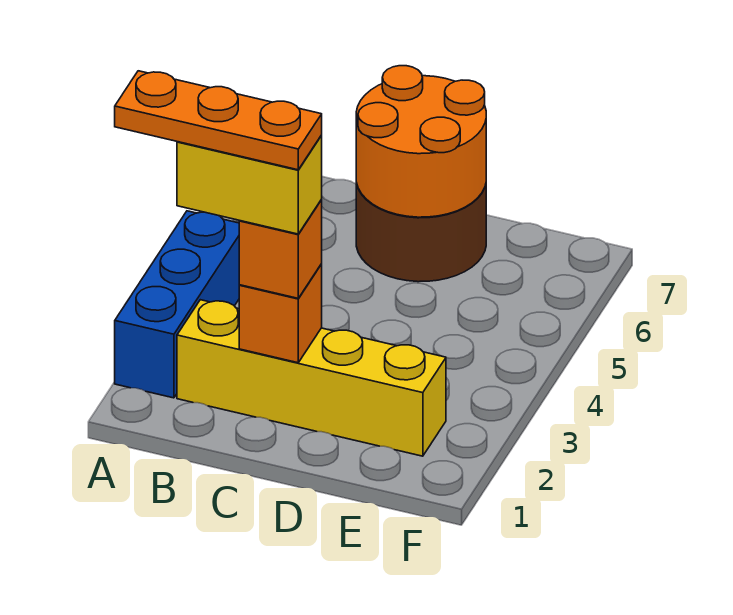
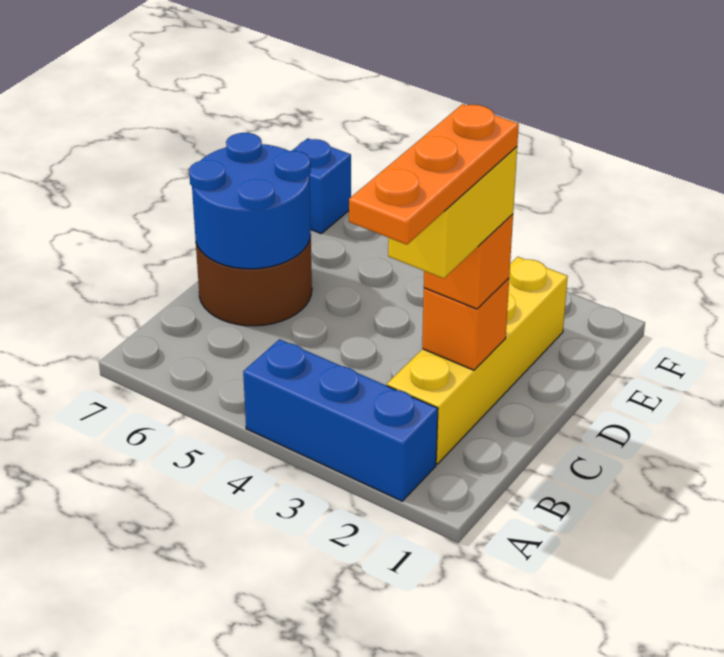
orange round brick C6:D7 level 2 -> blue round brick C6:D7 level 2
none -> blue brick F7 level 1

